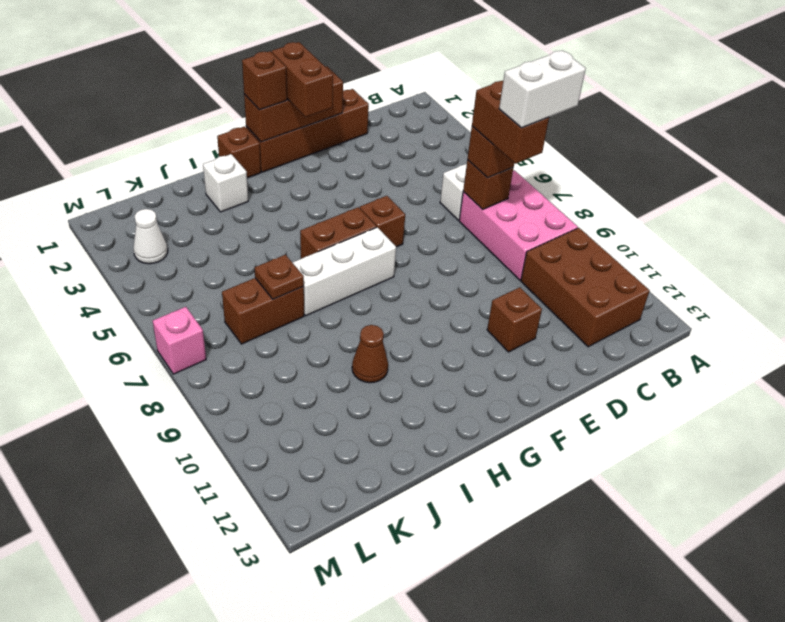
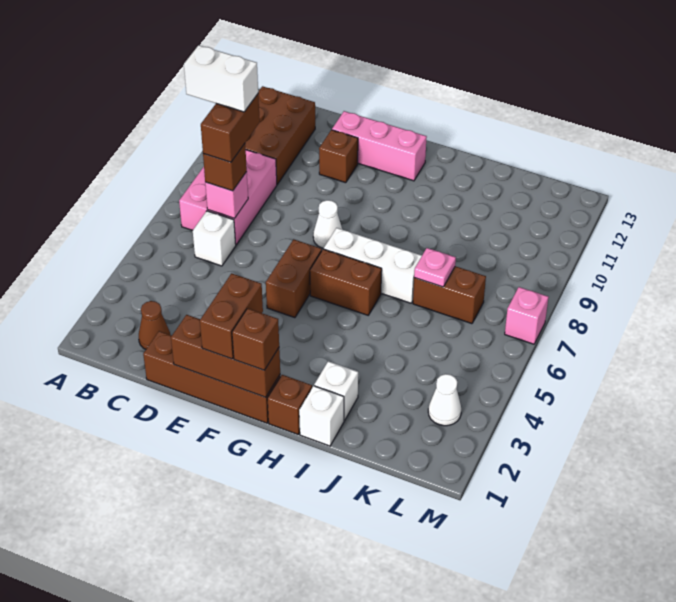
brown brick C7 level 2 -> pink brick C7 level 2
none -> pink brick E12:G12 level 1
brown brick F6 level 1 -> brown brick F5:F6 level 1
none -> white cone F8 level 1
none -> white brick I1 level 1
brown cone I10 level 1 -> brown cone C2 level 1
brown plate J7 level 2 -> pink plate J7 level 2

